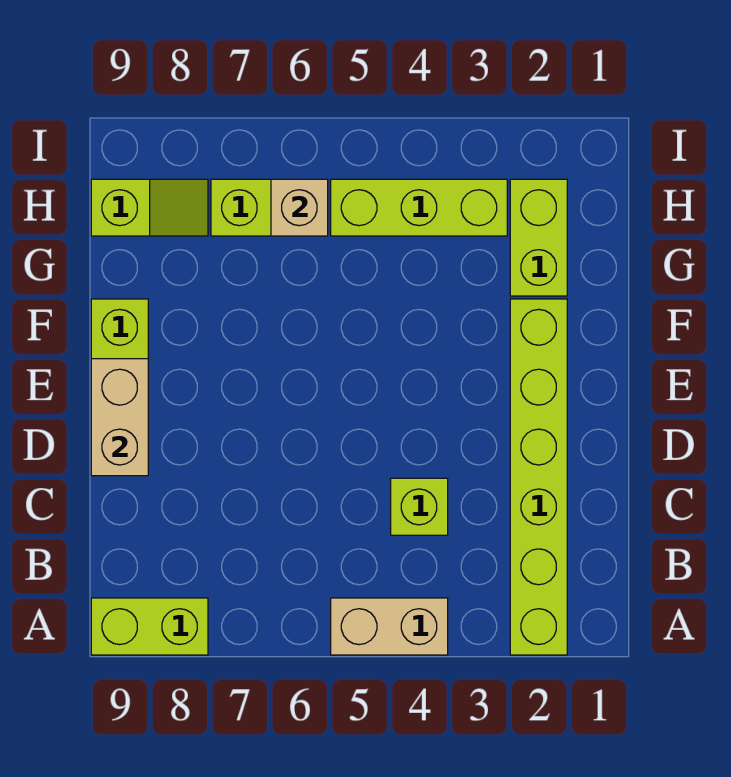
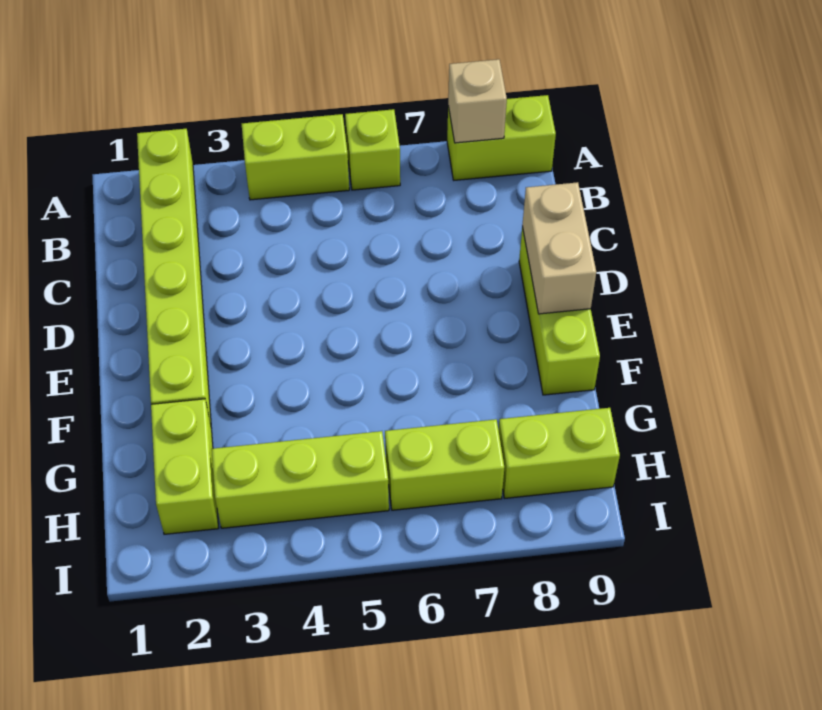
tan brick A4:A5 level 1 -> lime brick A4:A5 level 1
lime brick C4 level 1 -> lime brick A6 level 1
tan brick H6 level 2 -> tan brick A8 level 2
lime slope H8:H9 level 1 top 9 -> lime brick H8:H9 level 1

